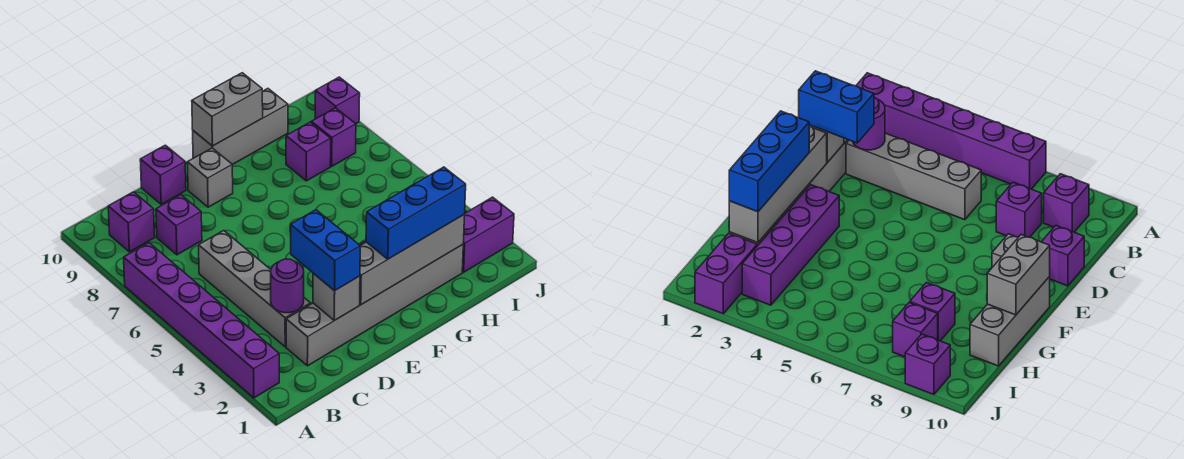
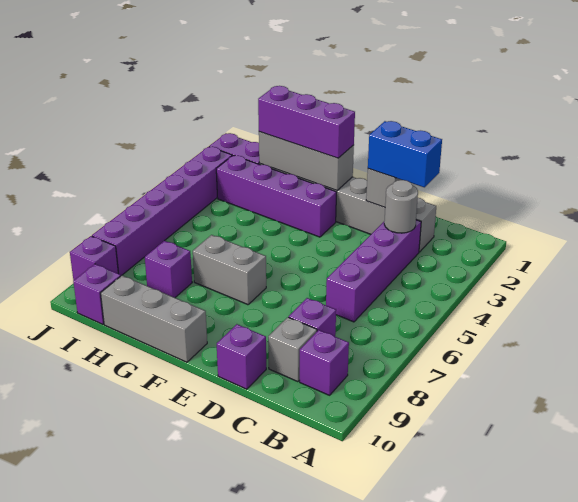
purple brick A2:A7 level 1 -> purple brick J3:J8 level 1
grey brick C3:C6 level 1 -> purple brick C3:C6 level 1
purple round brick C3 level 2 -> grey round brick C3 level 2
blue brick D2:D3 level 3 -> blue brick C2:D2 level 3
grey brick E2:H2 level 2 -> grey brick F2:H2 level 2
grey brick E9 level 1 -> grey brick C9 level 1
blue brick F2:H2 level 3 -> purple brick F2:H2 level 3
grey brick F10:G10 level 2 -> grey brick F7:G7 level 1
purple brick I8 level 1 -> purple brick I10 level 1

